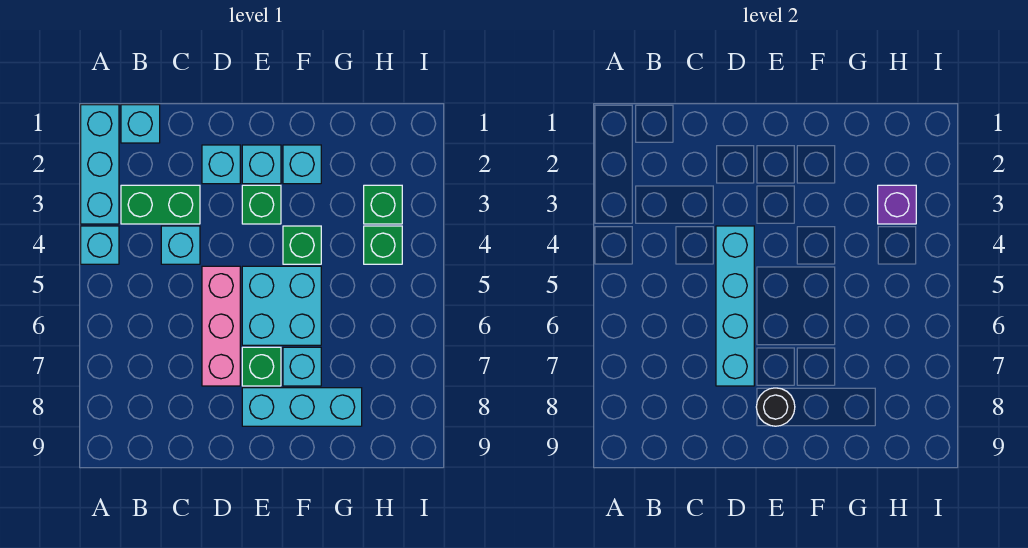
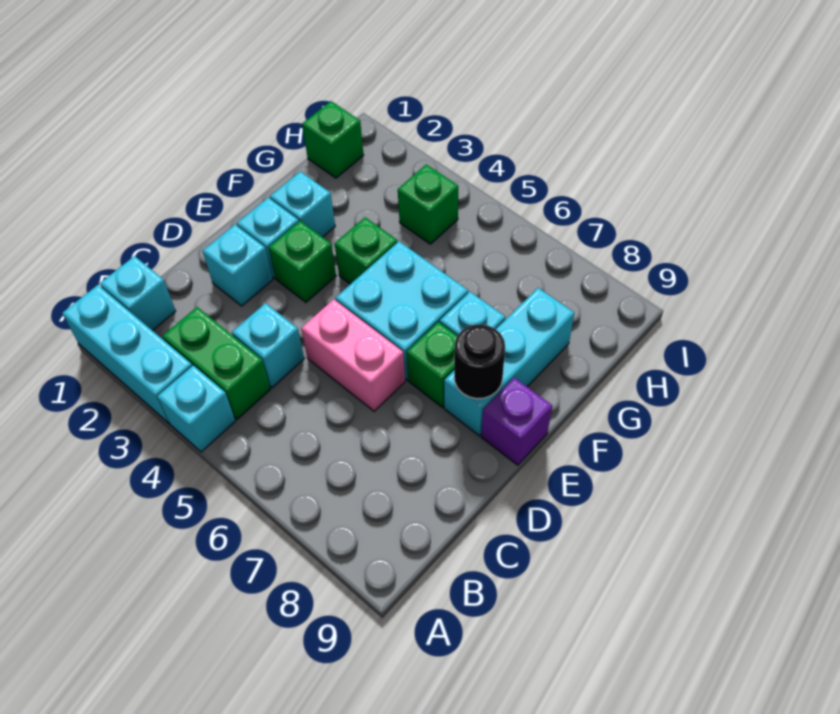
green brick B3:C3 level 1 -> green brick B3:B4 level 1
cyan brick D4:D7 level 2 -> none
pink brick D5:D7 level 1 -> pink brick D5:D6 level 1
green brick H3 level 1 -> green brick H1 level 1
purple brick H3 level 2 -> purple brick E9 level 1

